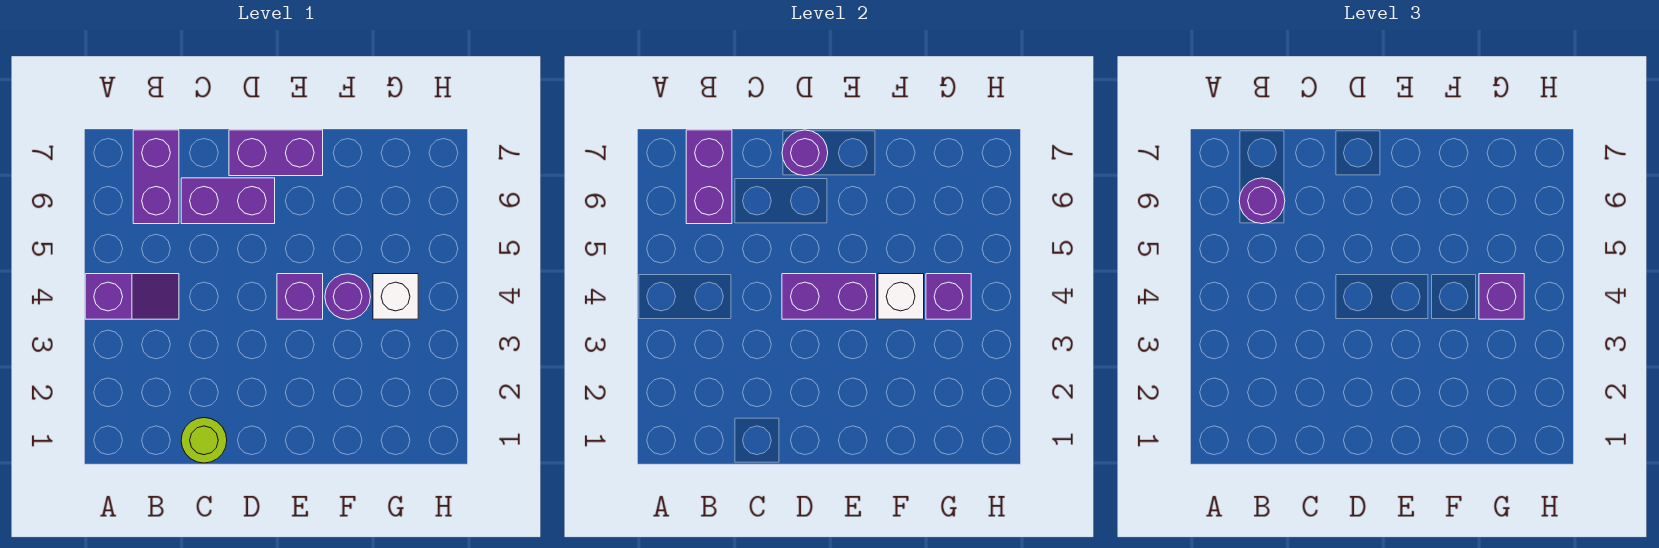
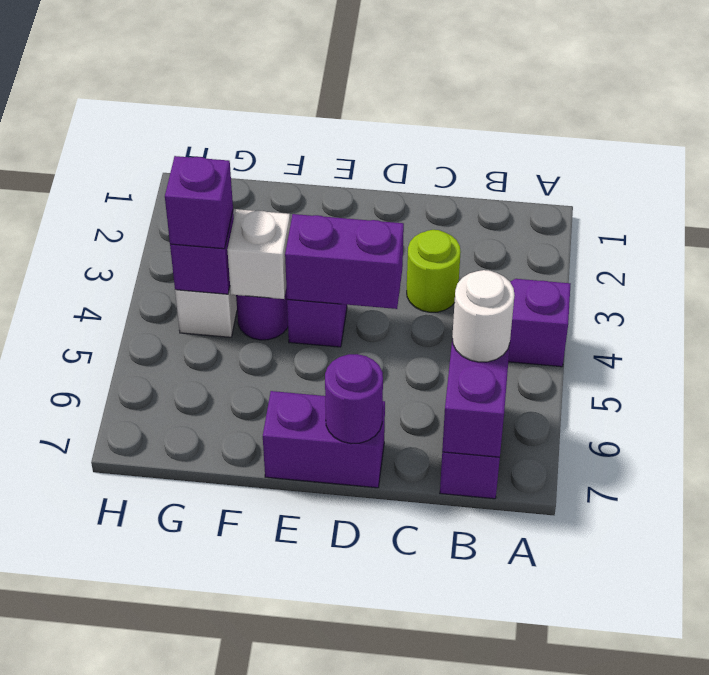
purple round brick B6 level 3 -> white round brick B6 level 3
lime round brick C1 level 1 -> lime round brick C3 level 1
purple brick C6:D6 level 1 -> none

